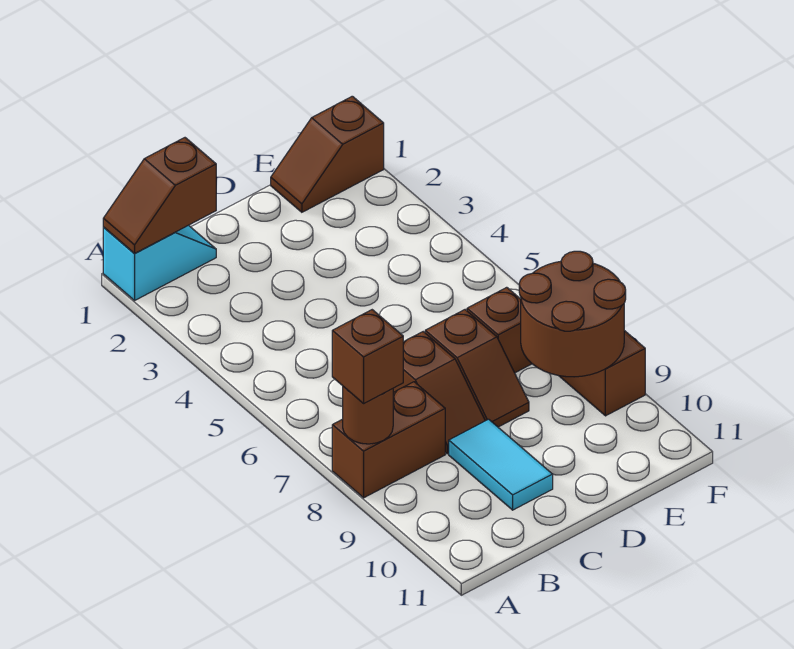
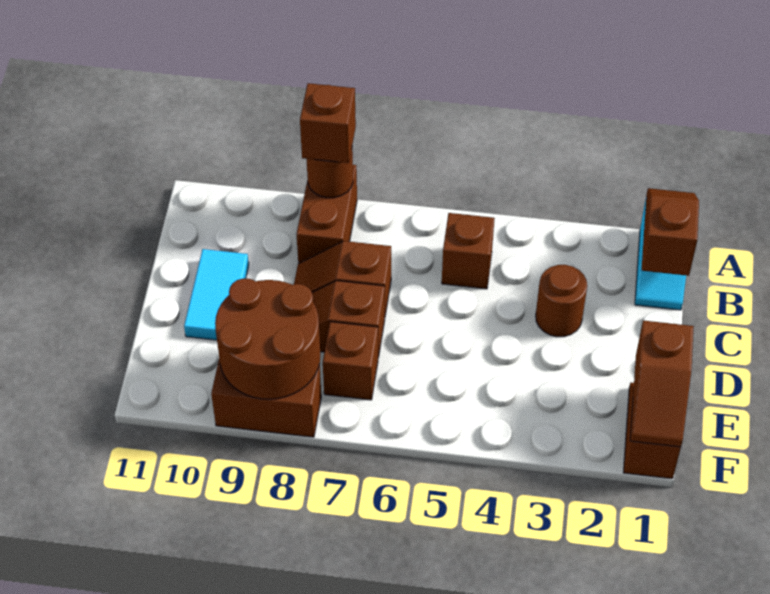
none -> brown brick B5 level 1
none -> brown round brick C3 level 1
cyan tile C9:C10 level 1 -> cyan tile C10:D10 level 1
none -> brown slope E1:F1 level 2 top E

